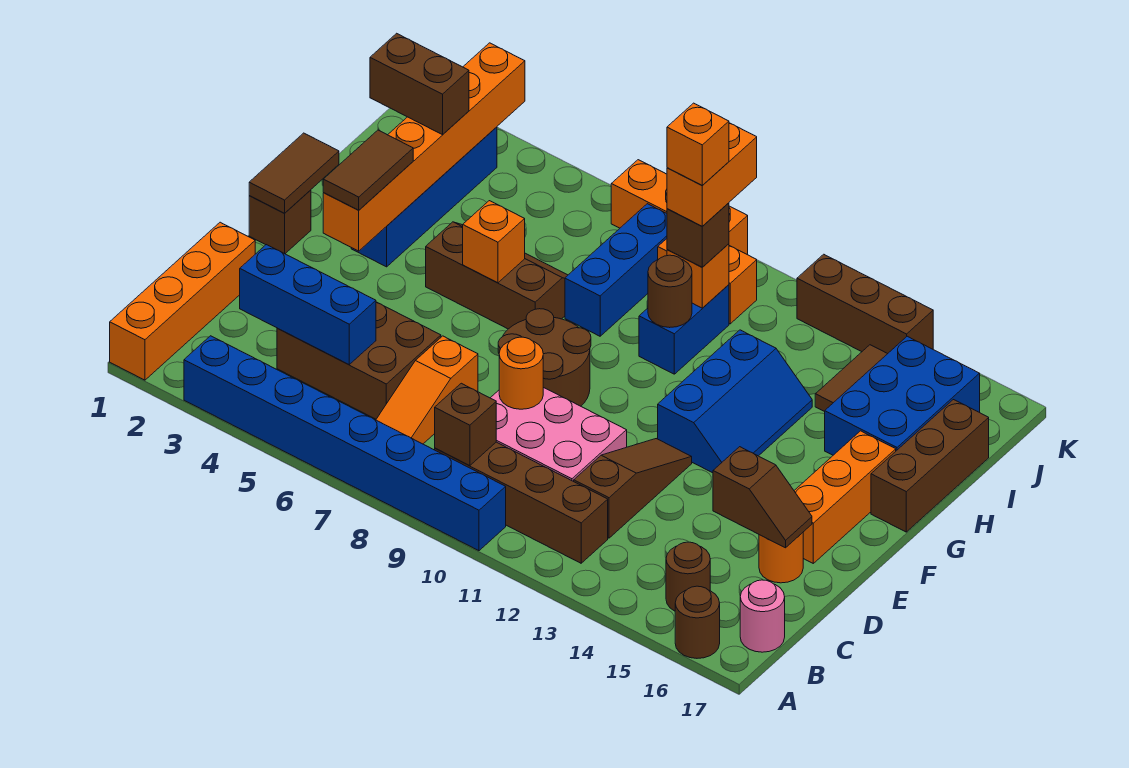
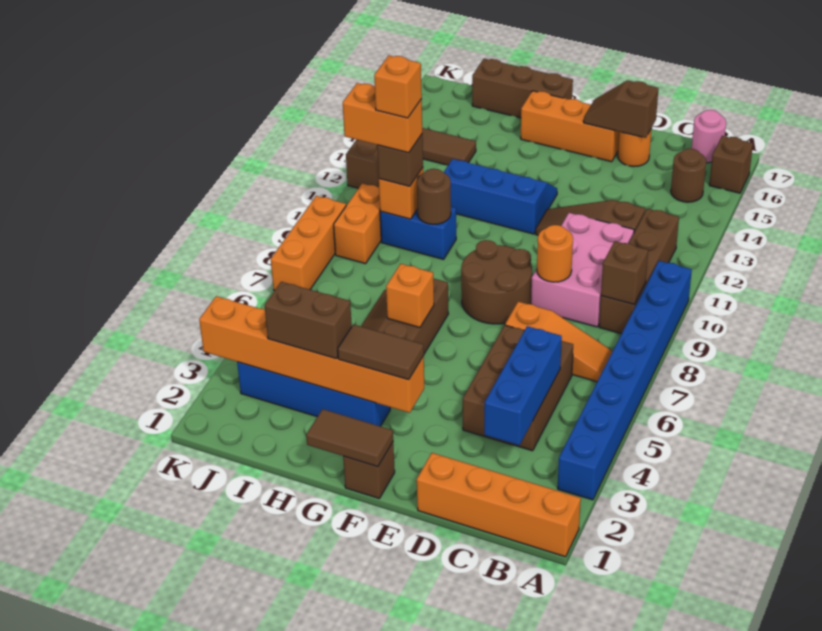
brown round brick A16 level 1 -> brown brick A16 level 1
brown slope D15:D16 level 2 top 15 -> brown slope D16:E16 level 2 top D
blue brick H8:J8 level 1 -> none
blue brick H15:J16 level 1 -> none
brown brick I2:I3 level 3 -> brown brick H3:I3 level 3

